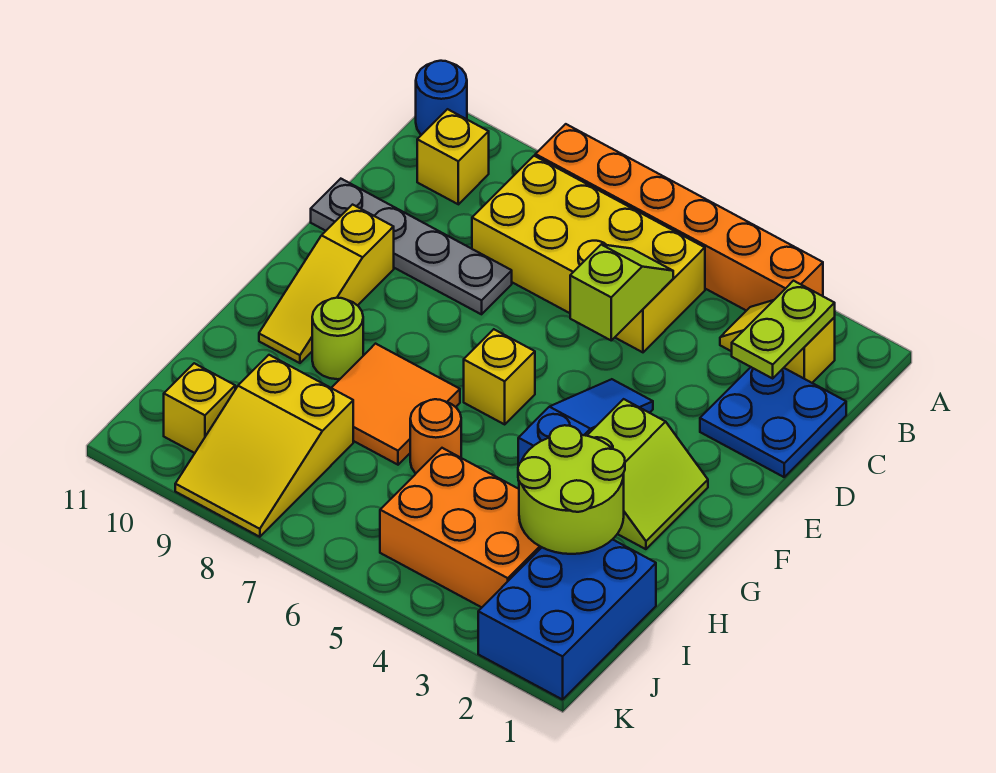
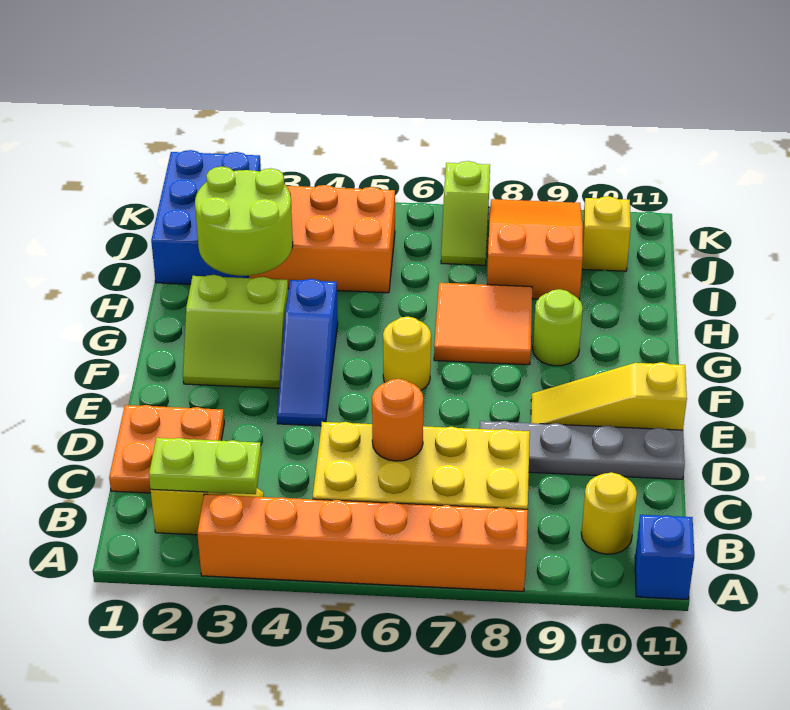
blue round brick A11 level 1 -> blue brick A11 level 1
lime plate B2:C2 level 2 -> lime plate B2:B3 level 2
yellow brick B10 level 1 -> yellow round brick B10 level 1
blue plate C1:D2 level 1 -> orange plate C1:D2 level 1
lime slope C5:D5 level 2 top D -> lime slope J7:K7 level 1 top K
yellow slope E10:G10 level 1 top E -> yellow slope E9:E11 level 1 top 11
lime slope F2:G3 level 1 top 3 -> lime slope F2:G3 level 1 top G
yellow brick F6 level 1 -> yellow round brick F6 level 1
orange round brick H6 level 1 -> orange round brick C6 level 2
yellow slope I8:K9 level 1 top I -> orange slope I8:K9 level 1 top I

